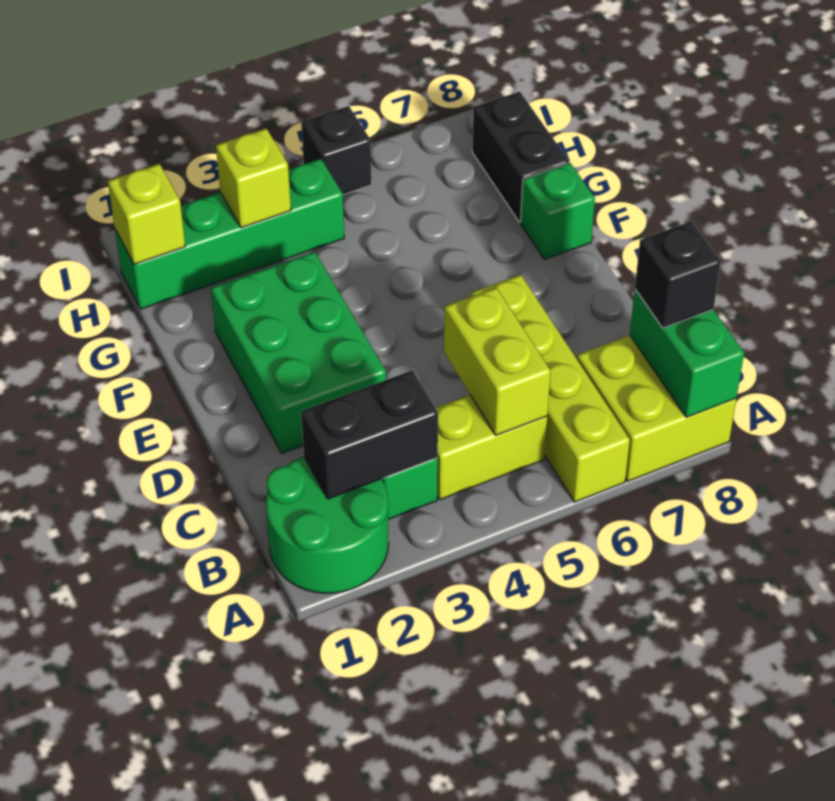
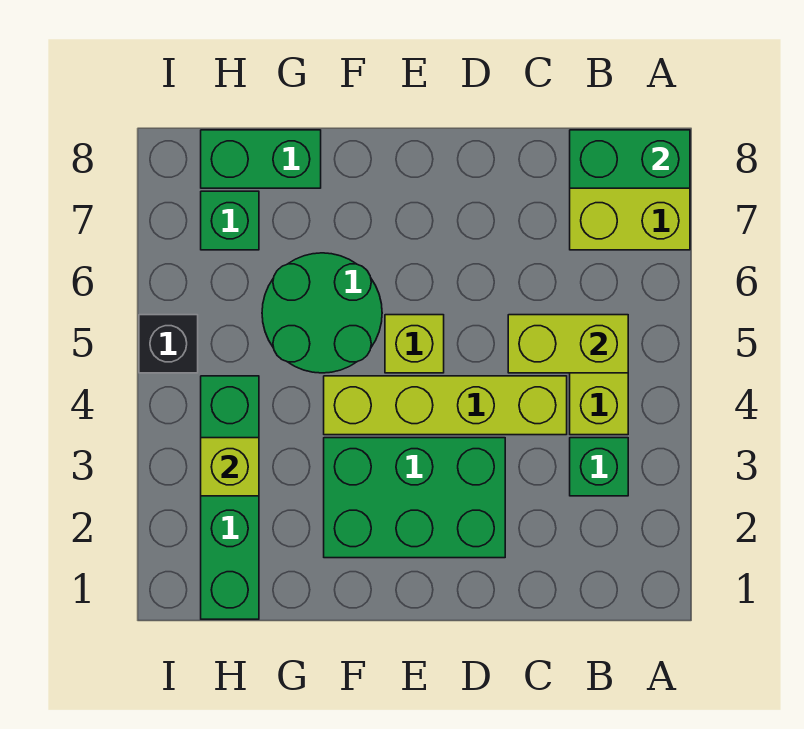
green round brick A1:B2 level 1 -> green round brick F5:G6 level 1
lime brick A6:D6 level 1 -> lime brick C4:F4 level 1
black brick B2:B3 level 2 -> none
black brick B8 level 3 -> none
green brick F8 level 1 -> green brick H7 level 1
black brick G8:H8 level 1 -> green brick G8:H8 level 1
lime brick H1 level 2 -> lime brick E5 level 1

